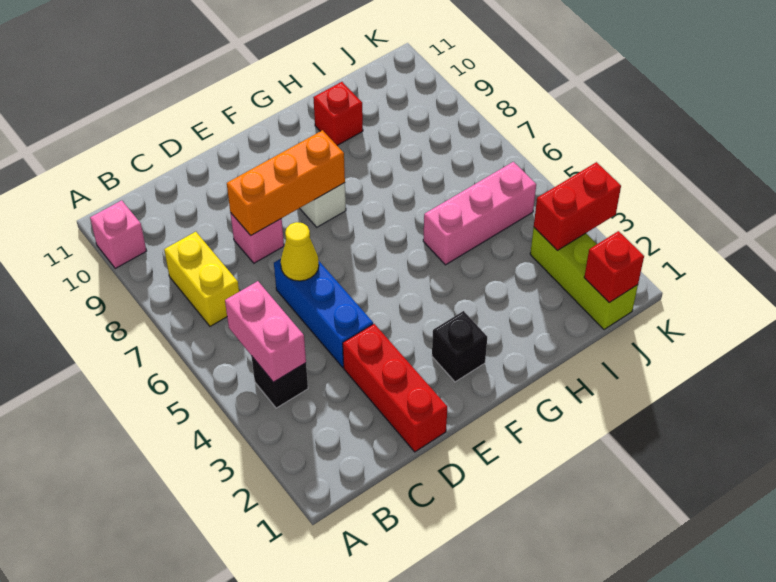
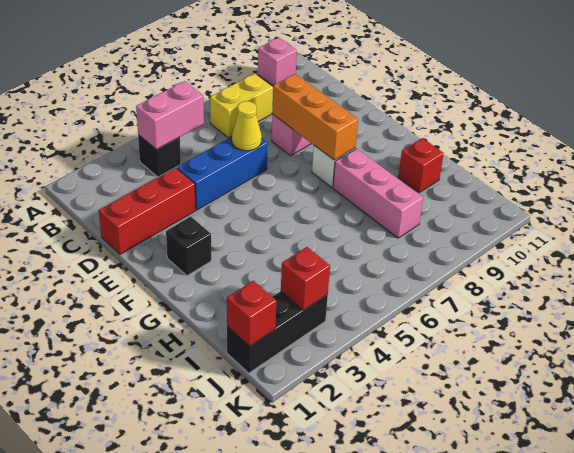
pink brick H5:J5 level 1 -> pink brick G8:I8 level 1
lime brick J1:J3 level 1 -> black brick J1:J3 level 1
red brick J3:K3 level 2 -> red brick J3 level 2

